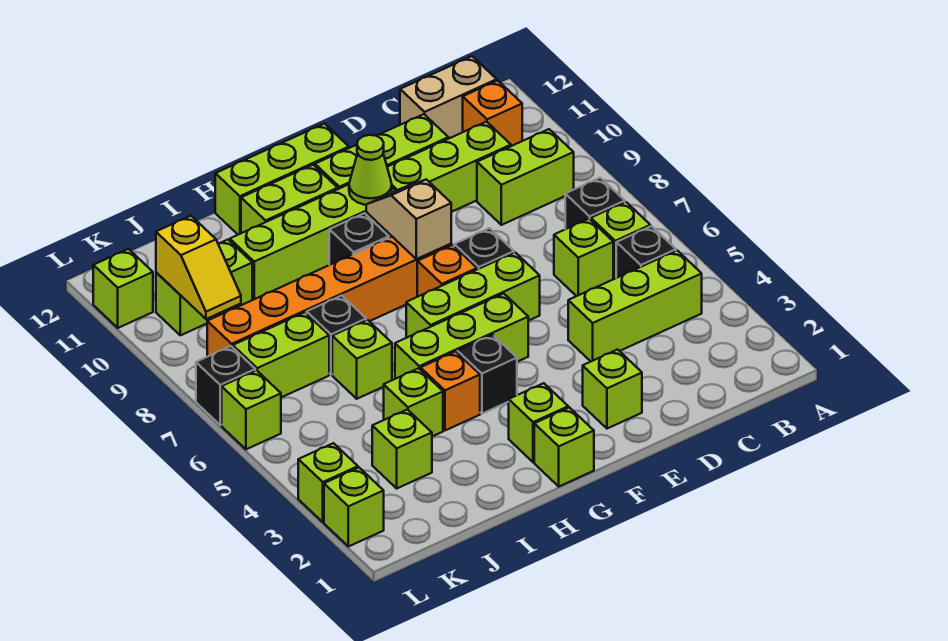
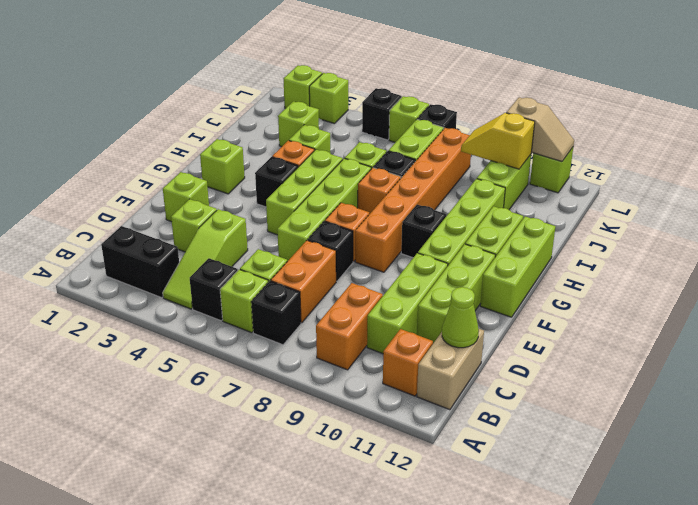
none -> black brick B2:B3 level 1
lime brick B4:D4 level 1 -> lime slope B4:D4 level 1 top D
lime brick B9:C9 level 1 -> orange brick B9:C9 level 1
none -> orange brick C7:D7 level 1
lime brick E6:G6 level 1 -> lime brick E6:H6 level 1
tan slope F8:F9 level 2 top 8 -> tan slope L10:L11 level 2 top 10
lime cone F10 level 2 -> lime cone C12 level 2
lime brick G1 level 1 -> lime brick D3 level 1
none -> orange brick H7 level 1
none -> black brick L5 level 1

